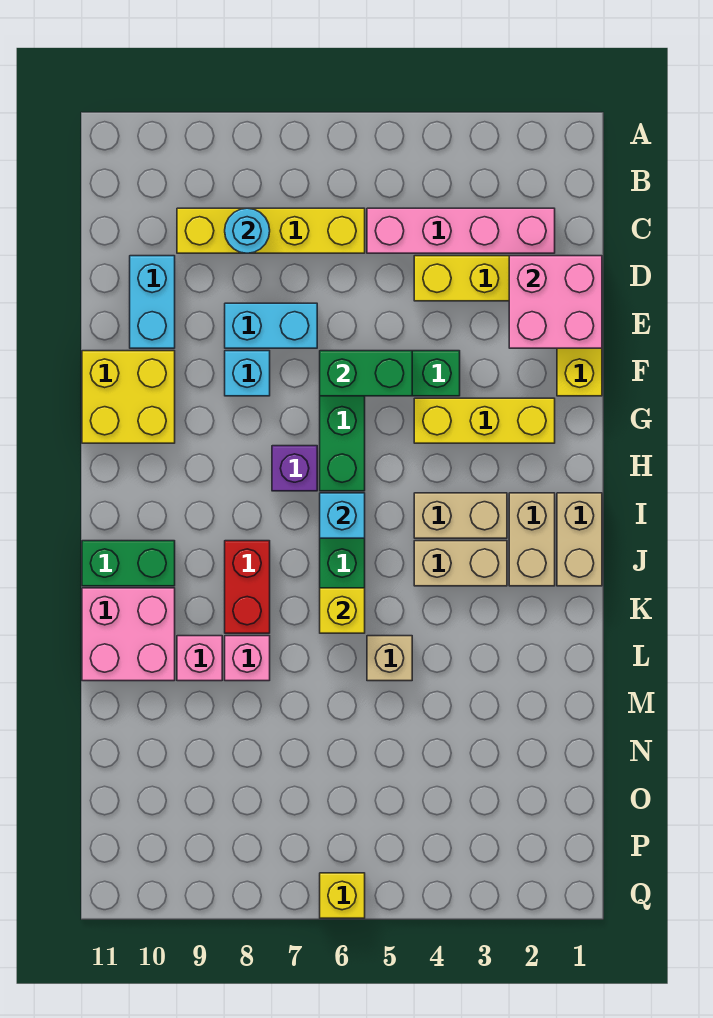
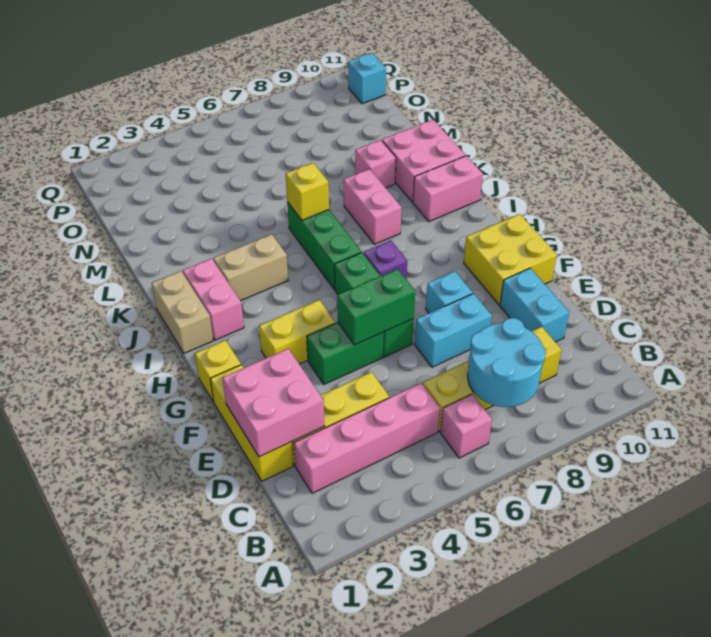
cyan round brick C8 level 2 -> cyan round brick B7:C8 level 2
yellow brick G2:G4 level 1 -> yellow brick G3:G4 level 1
tan brick I2:J2 level 1 -> pink brick I2:J2 level 1
tan brick I3:I4 level 1 -> none
cyan brick I6 level 2 -> cyan brick P11 level 1
red brick J8:K8 level 1 -> pink brick J8:K8 level 1
green brick J10:J11 level 1 -> pink brick J10:J11 level 1
tan brick L5 level 1 -> none
pink brick L8 level 1 -> pink brick B6 level 1
yellow brick Q6 level 1 -> yellow brick G1 level 1

